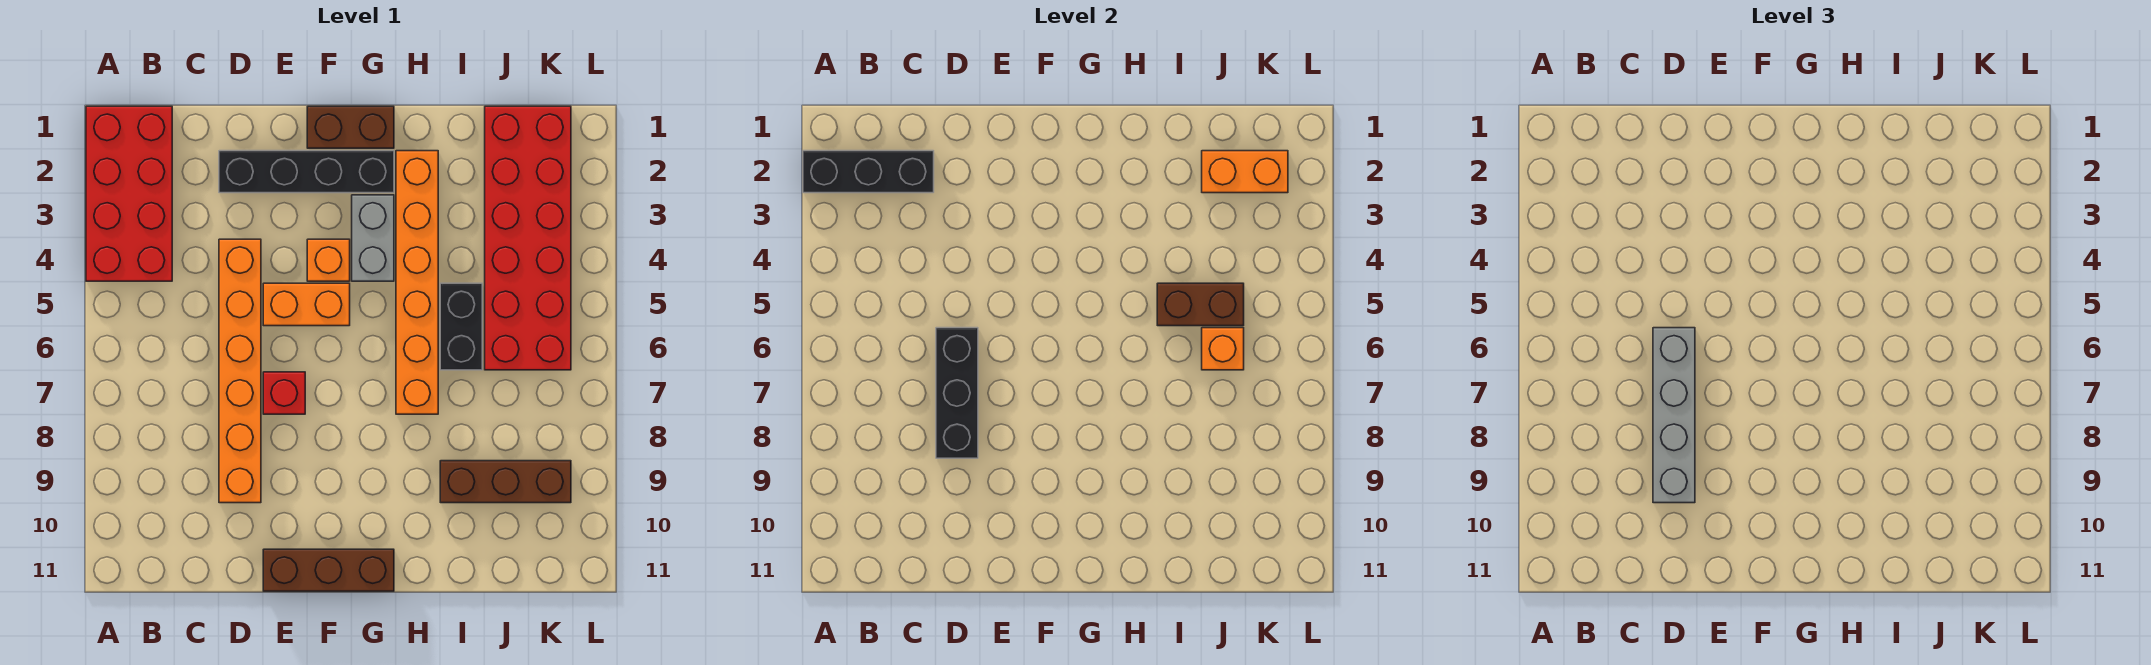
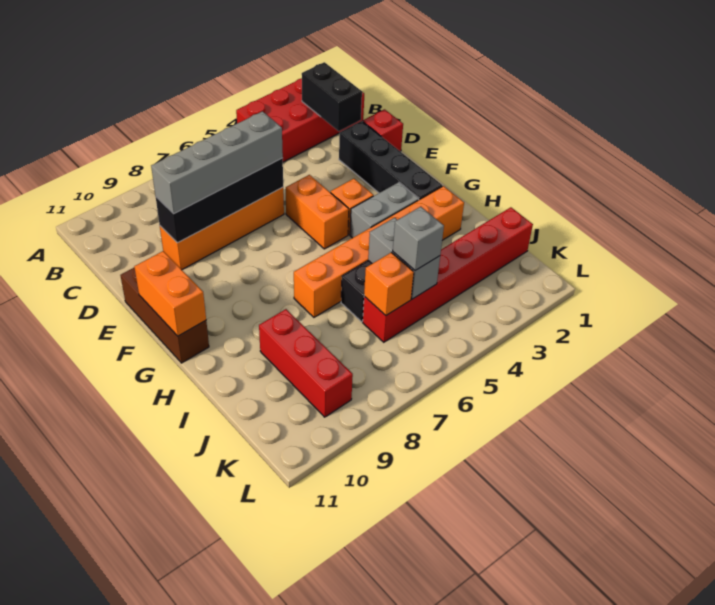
black brick A2:C2 level 2 -> black brick B2:C2 level 2
orange brick D4:D9 level 1 -> orange brick D6:D9 level 1
black brick D6:D8 level 2 -> black brick D6:D9 level 2
red brick E7 level 1 -> red brick D1 level 1
brown brick F1:G1 level 1 -> none
brown brick I5:J5 level 2 -> grey brick I5:J5 level 2
brown brick I9:K9 level 1 -> red brick I9:K9 level 1
red brick J1:K6 level 1 -> red brick J1:J6 level 1
orange brick J2:K2 level 2 -> orange brick F11:G11 level 2
none -> grey brick J5 level 3

